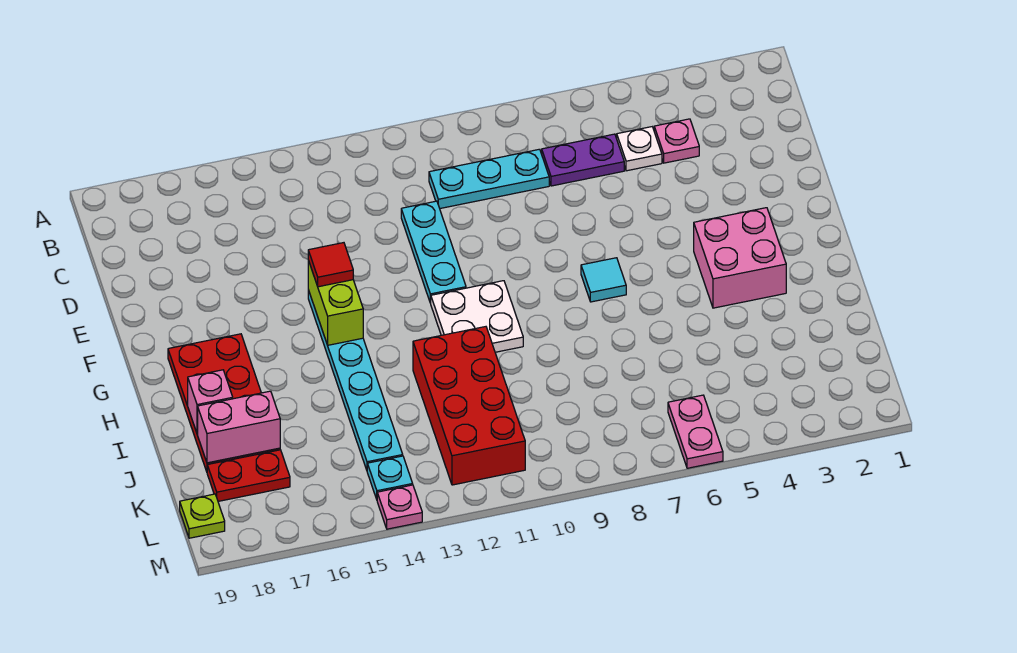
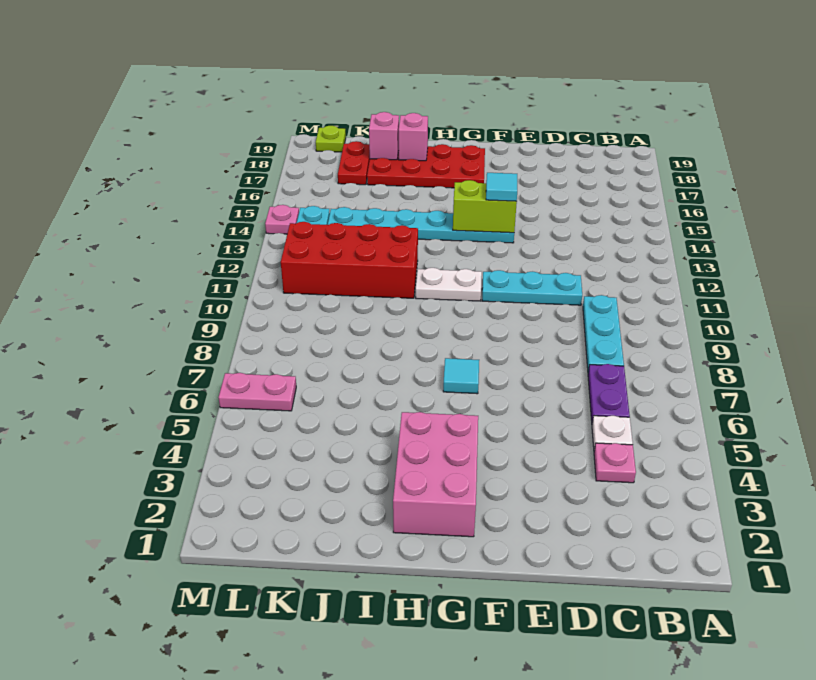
red tile F14 level 3 -> cyan tile F14 level 3
pink brick G3:H4 level 1 -> pink brick G2:H4 level 1
white plate G10:H11 level 1 -> white plate G11:H11 level 1
pink brick J17:J18 level 2 -> pink brick J18 level 2

